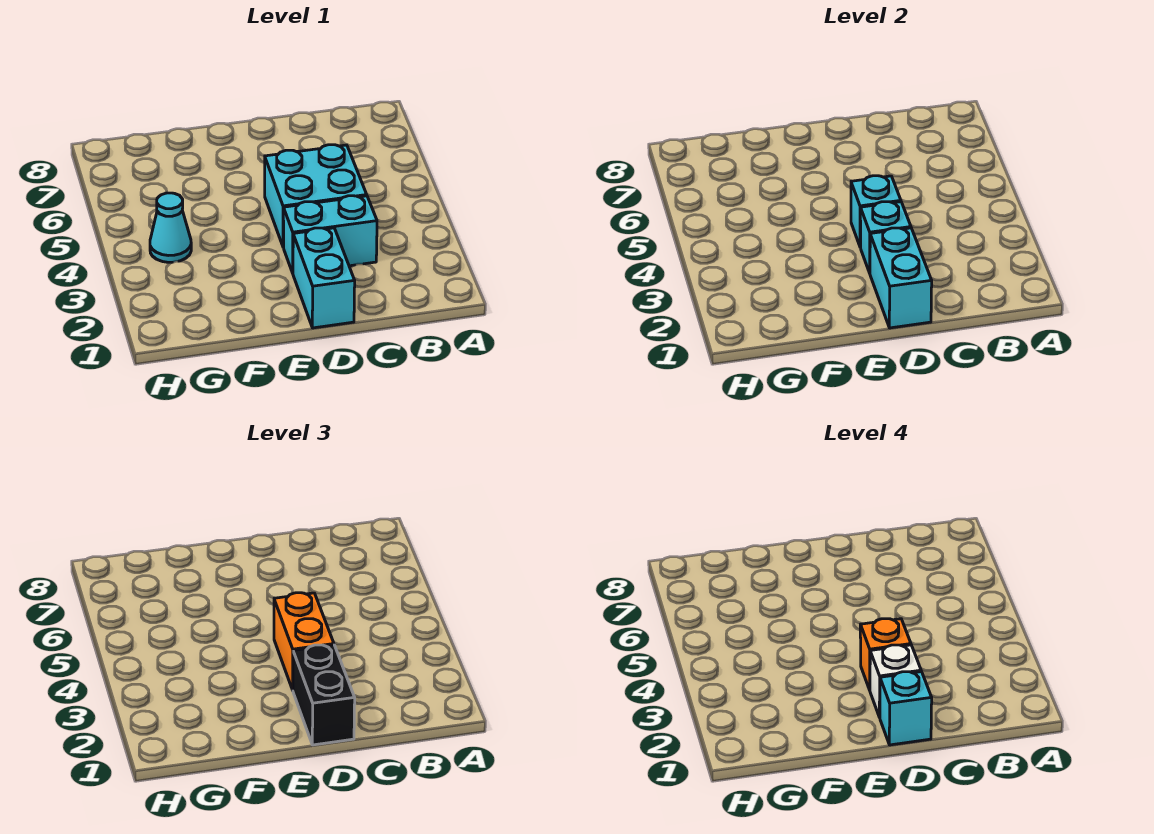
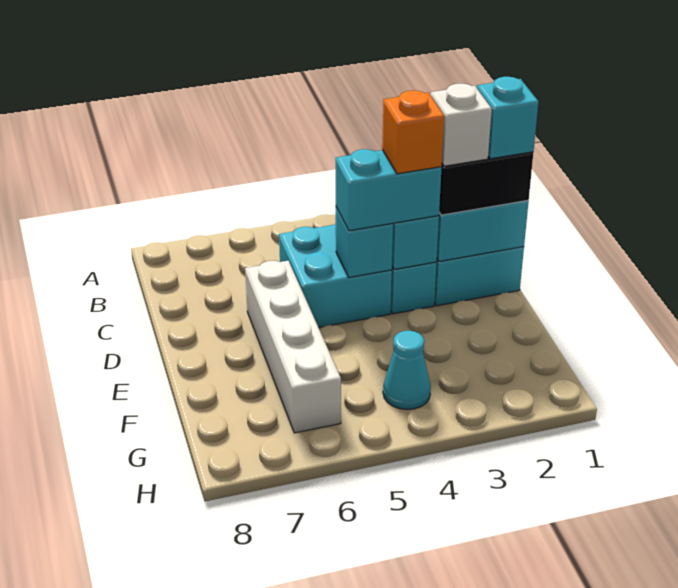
orange brick D3:D4 level 3 -> cyan brick D3:D4 level 3
none -> white brick D6:G6 level 1

